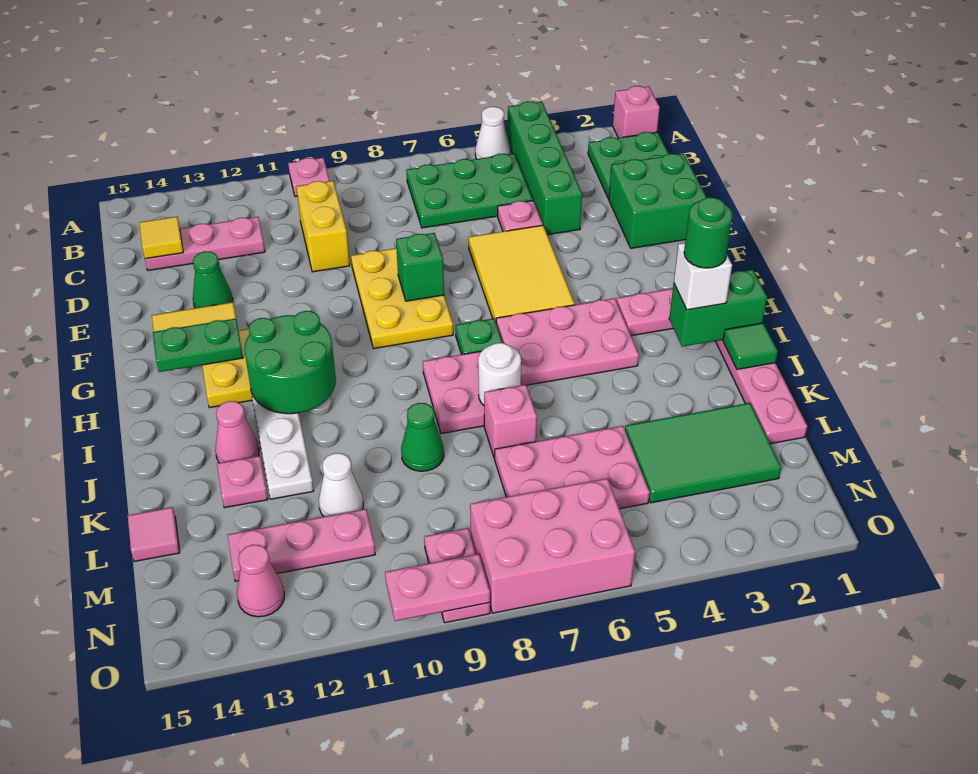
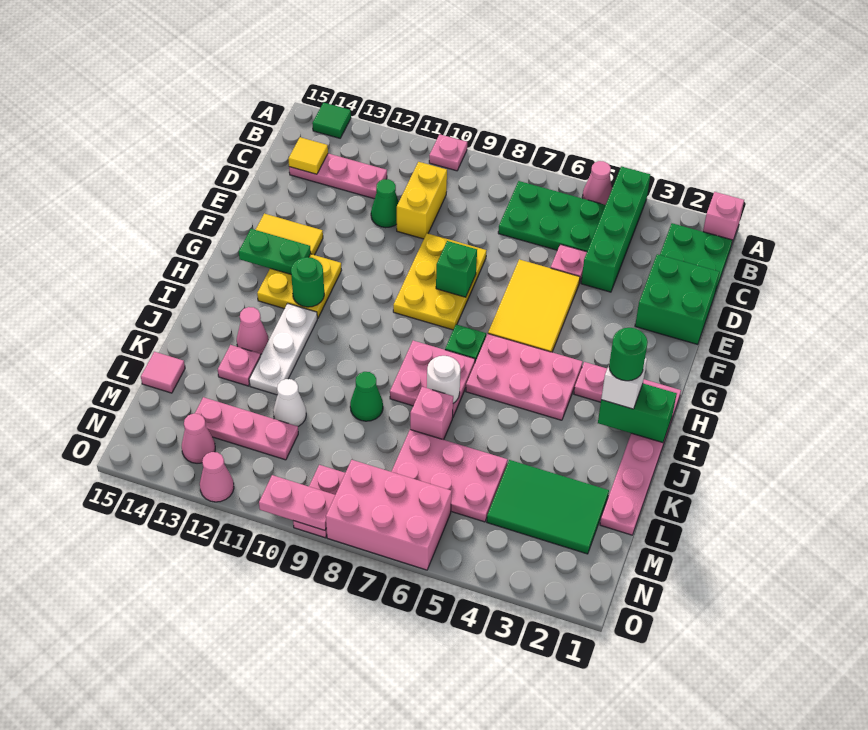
white cone A5 level 1 -> pink cone A5 level 1
green cone E13 level 1 -> green cone D11 level 1
green round brick H11:I12 level 2 -> green round brick H12 level 2
green tile J1 level 2 -> green tile A14 level 1
none -> pink cone O12 level 1

